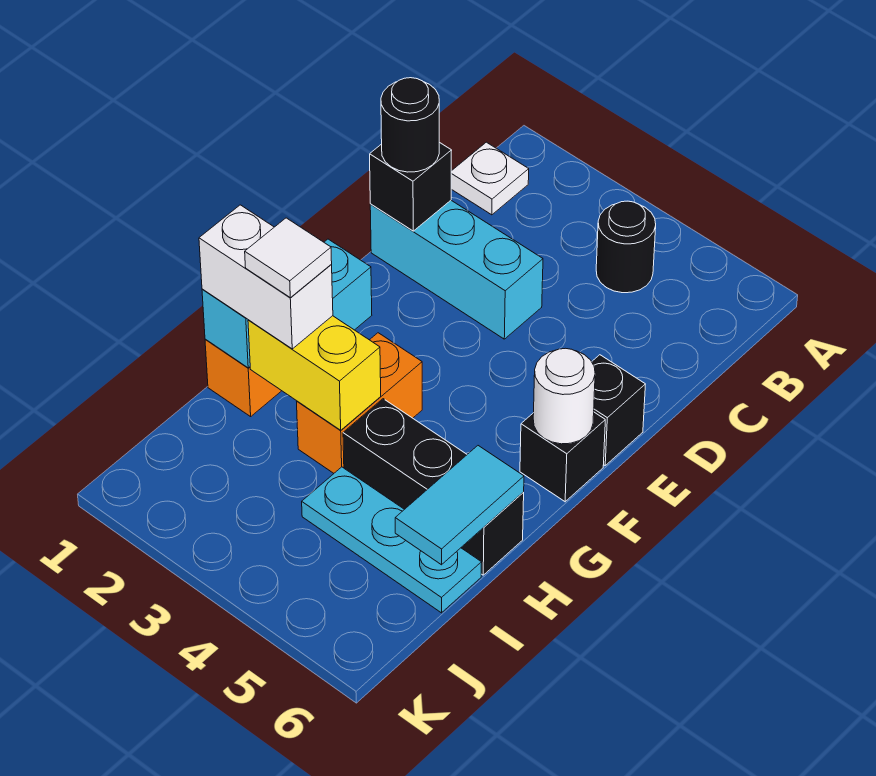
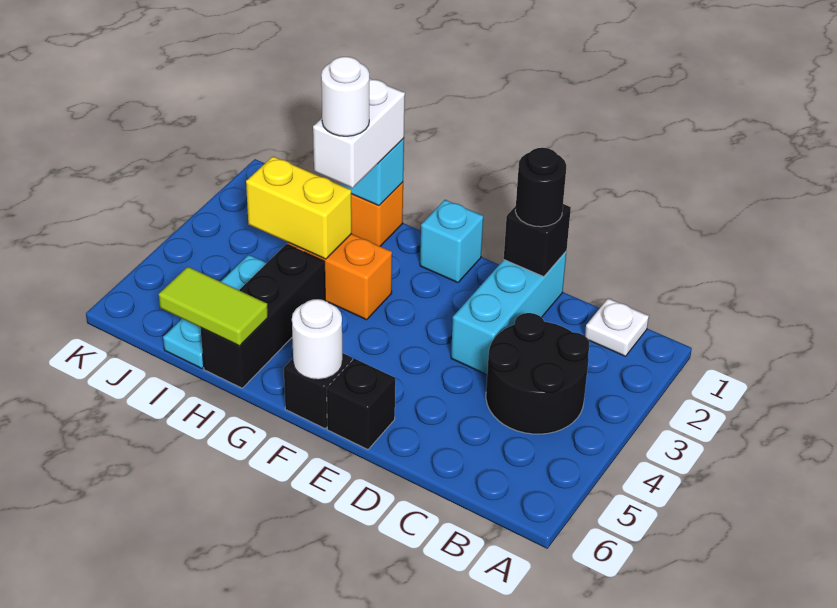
black round brick B4 level 1 -> black round brick B3:C4 level 1
yellow brick H2:H3 level 2 -> yellow brick H3:I3 level 2
white tile H2 level 4 -> white round brick H2 level 4
cyan tile H6:I6 level 2 -> lime tile H6:I6 level 2

